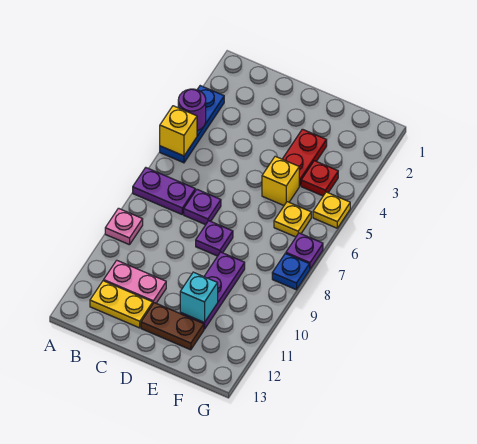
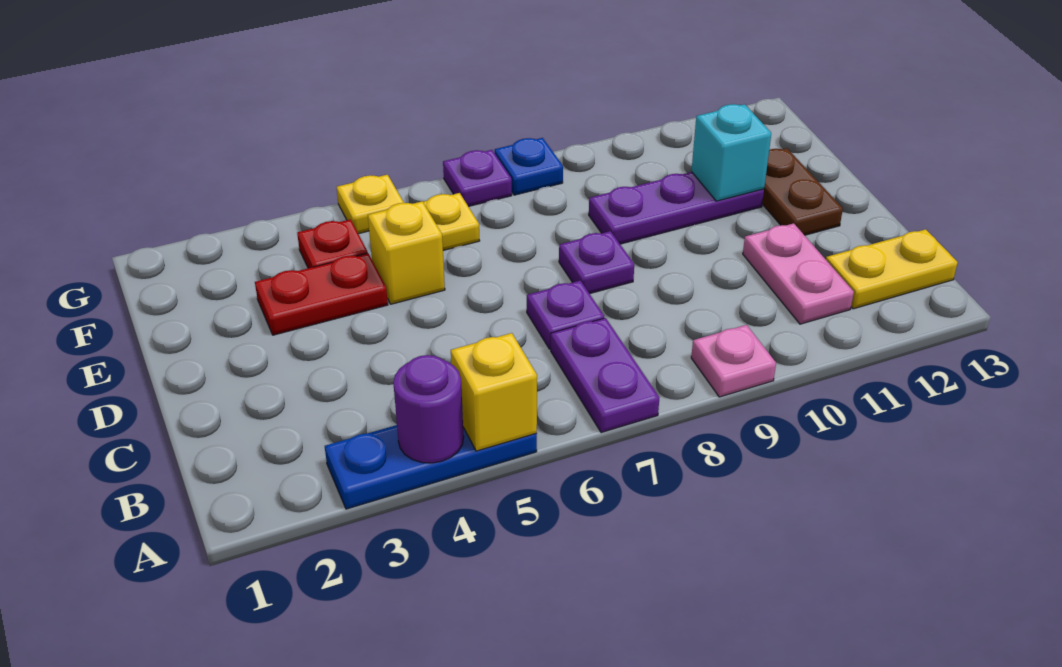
yellow plate B12:C12 level 1 -> yellow plate B12:B13 level 1

